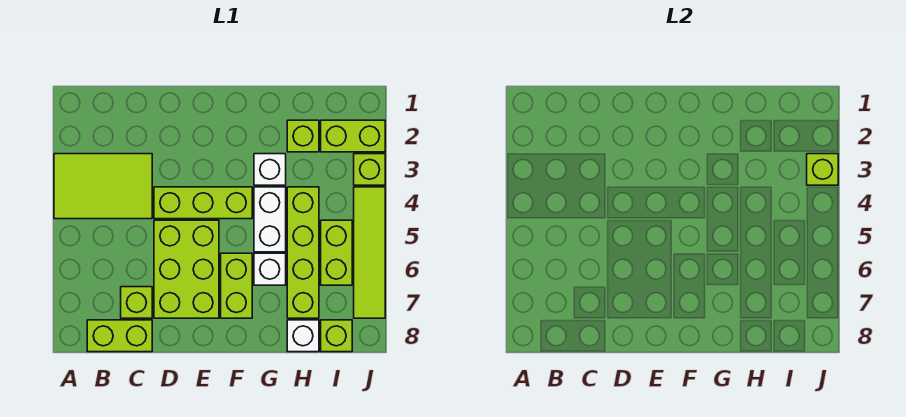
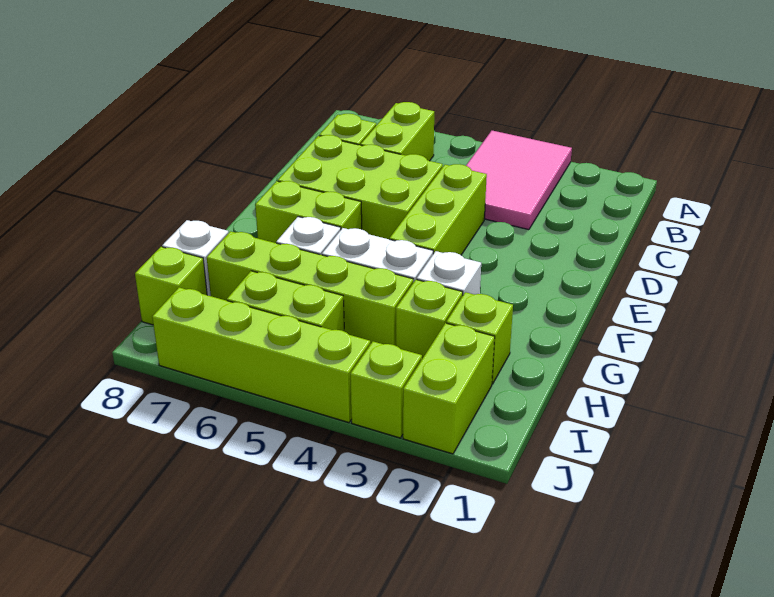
lime tile A3:C4 level 1 -> pink tile A3:C4 level 1
lime brick B8:C8 level 1 -> lime brick B6:C6 level 1
lime brick J3 level 2 -> lime brick H3 level 1
lime tile J4:J7 level 1 -> lime brick J4:J7 level 1

